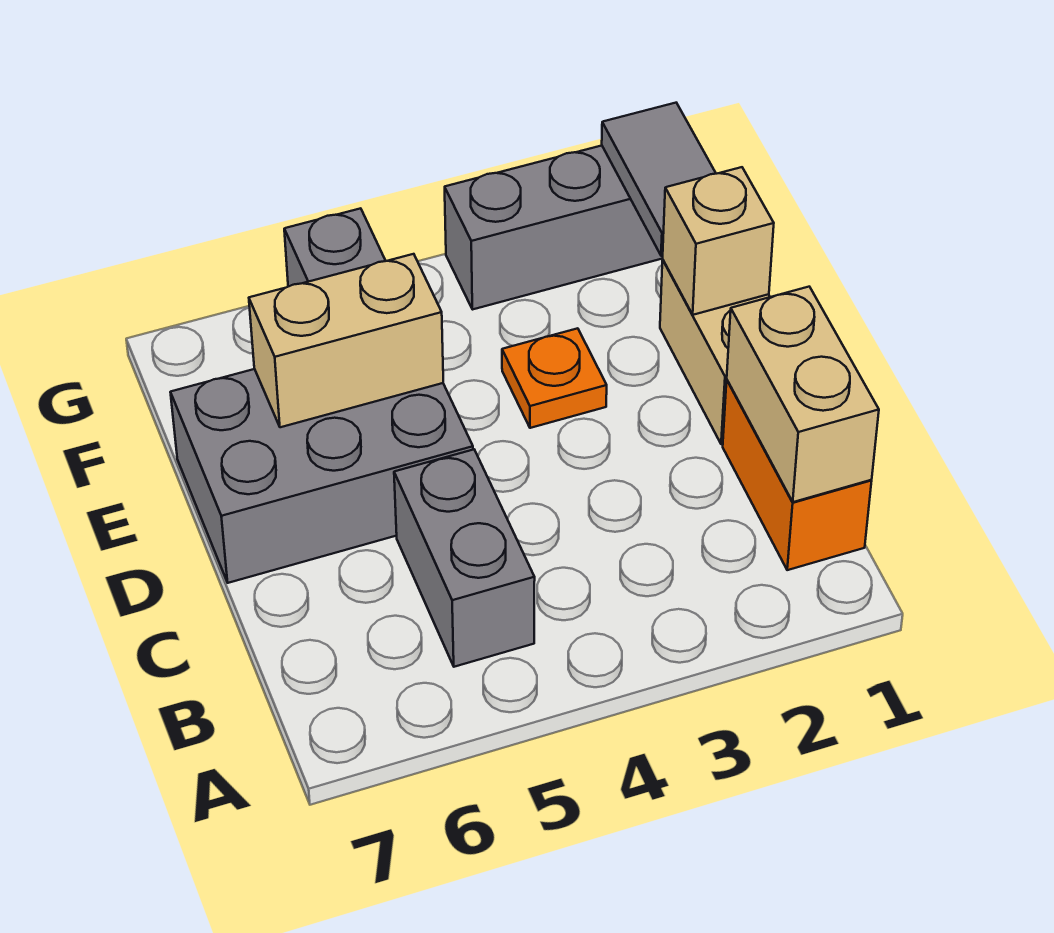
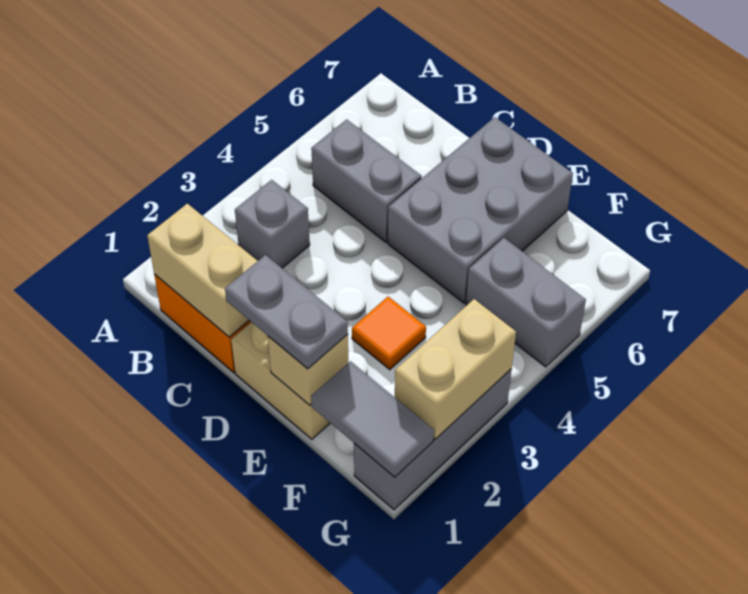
none -> grey brick B3 level 1
none -> grey plate D1:E1 level 3
orange plate E3 level 1 -> orange tile E3 level 1
tan brick E5:E6 level 2 -> tan brick G2:G3 level 2

